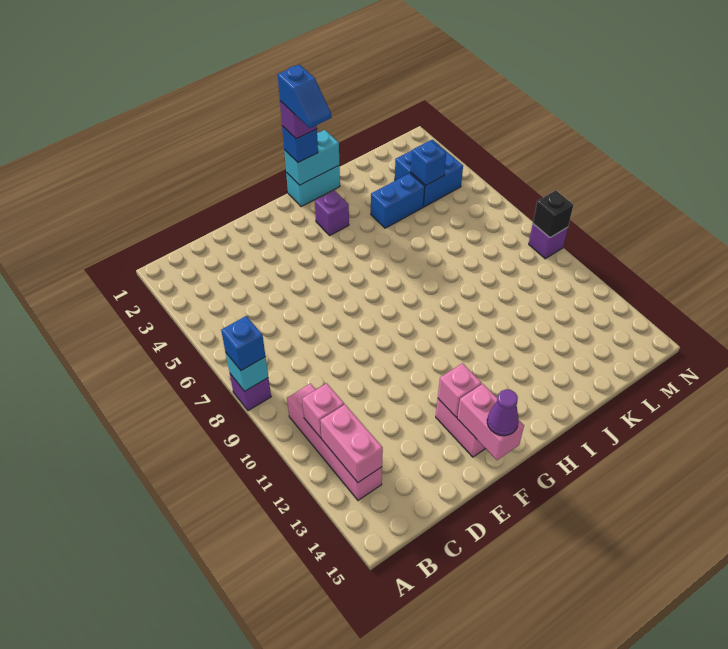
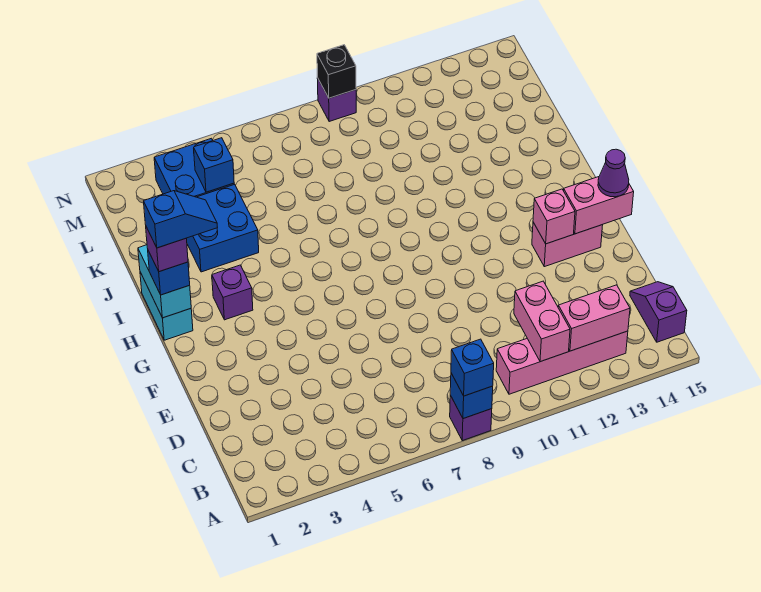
cyan brick A8 level 2 -> blue brick A8 level 2
pink brick B11 level 2 -> pink brick B11:C11 level 2
none -> purple slope B15:C15 level 1 top B
blue brick J4:K4 level 1 -> blue brick J3:K4 level 1

